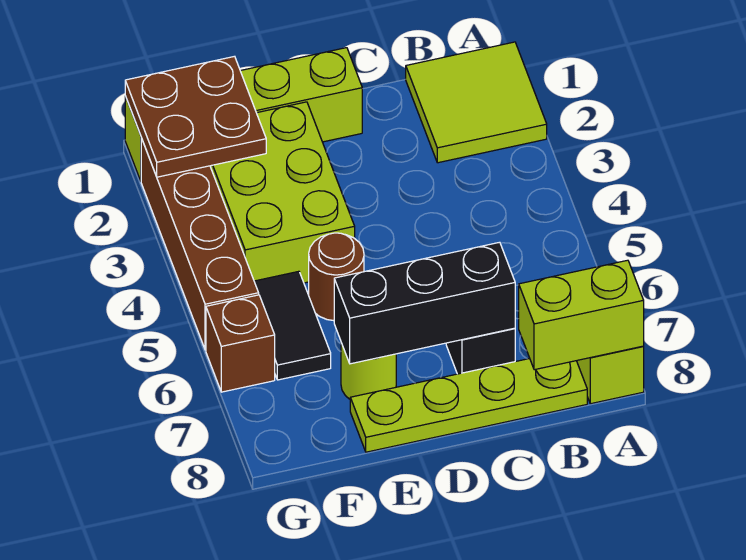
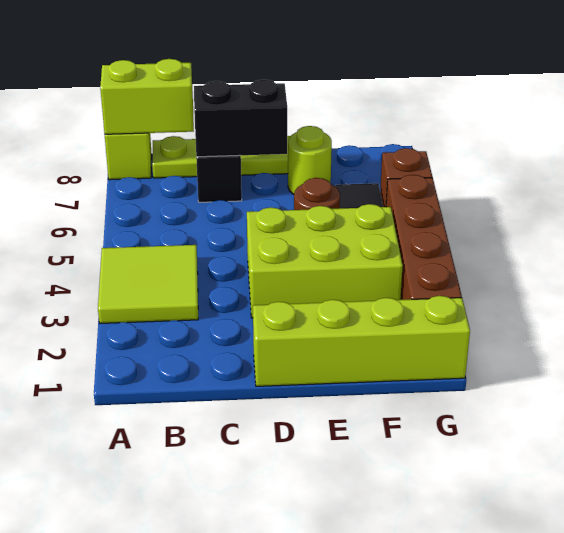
lime tile A1:B2 level 1 -> lime tile A3:B4 level 1
black brick C7:E7 level 2 -> black brick C7:D7 level 2
lime brick E2:F4 level 1 -> lime brick D3:F4 level 1
brown plate F1:G2 level 2 -> none

